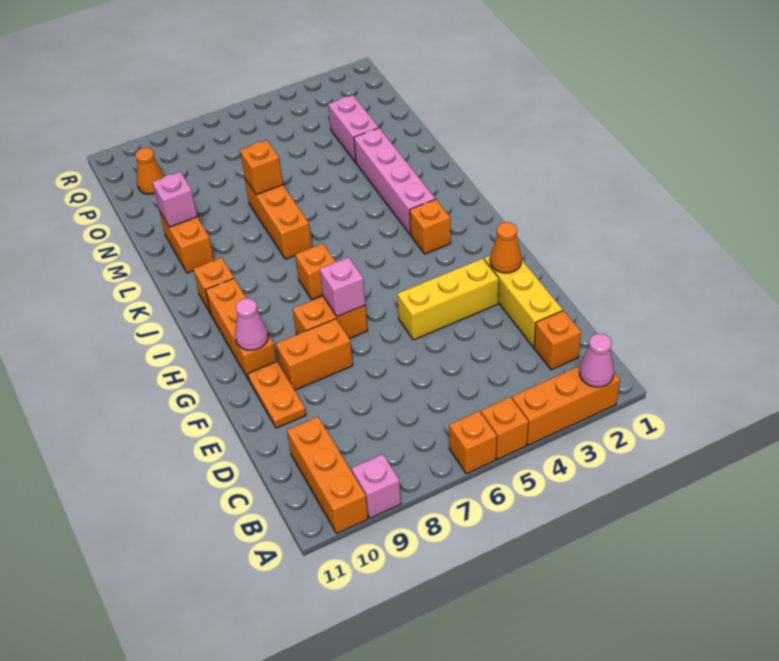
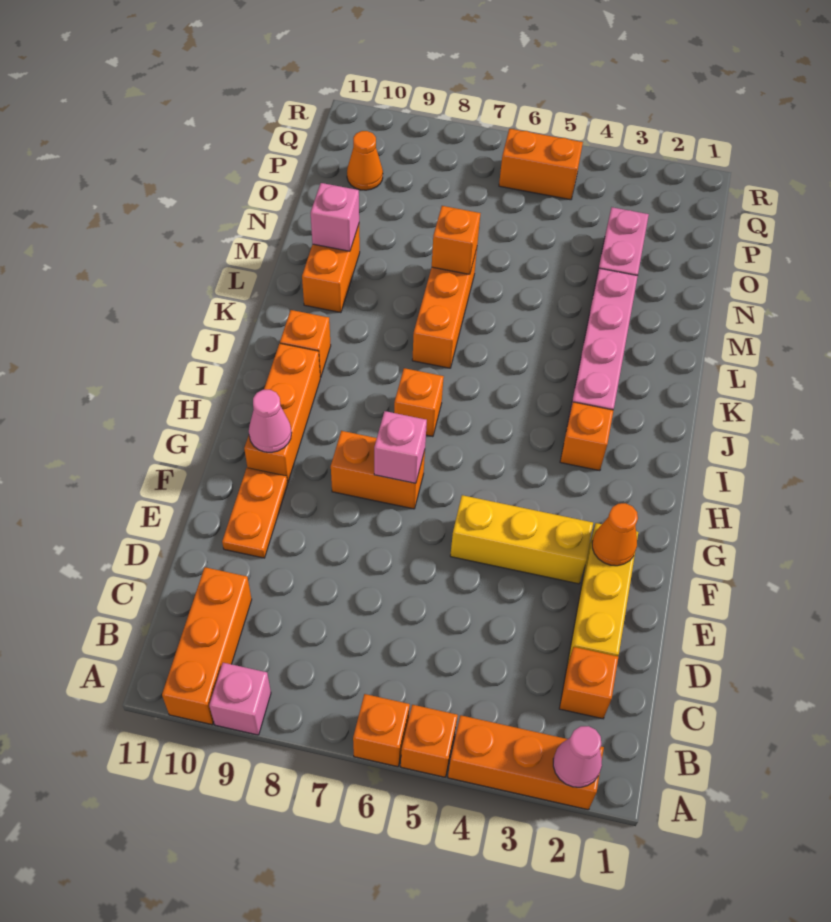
orange brick F8:F9 level 1 -> orange brick Q5:Q6 level 1

